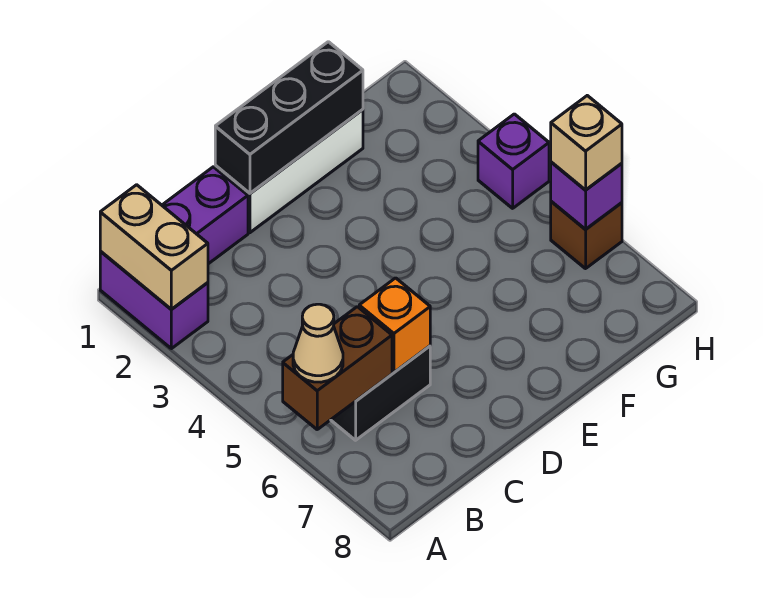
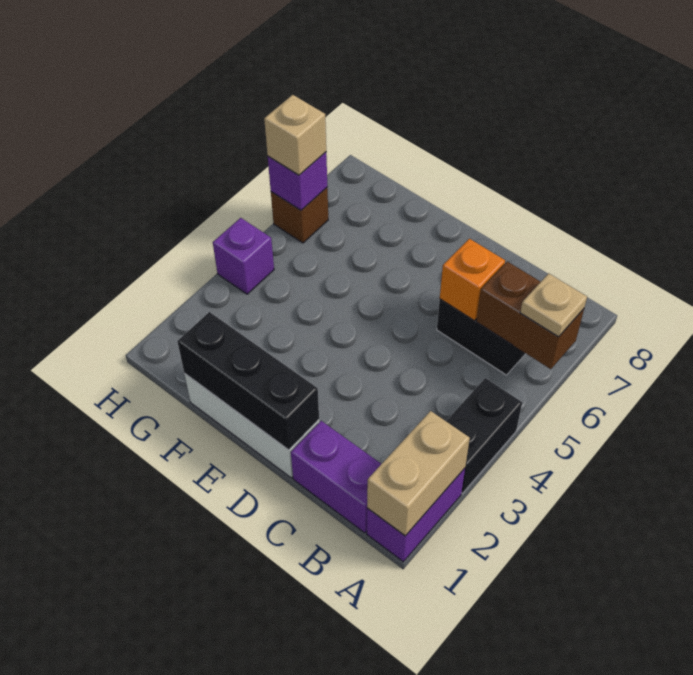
none -> black brick A3:A4 level 1
tan cone A6 level 3 -> tan plate A6 level 3

